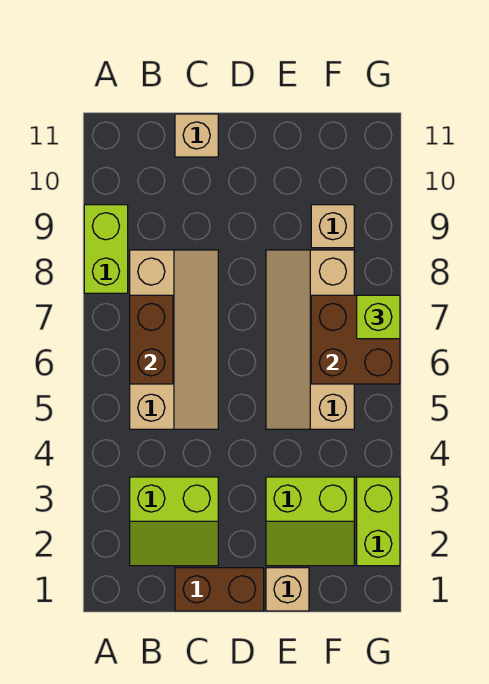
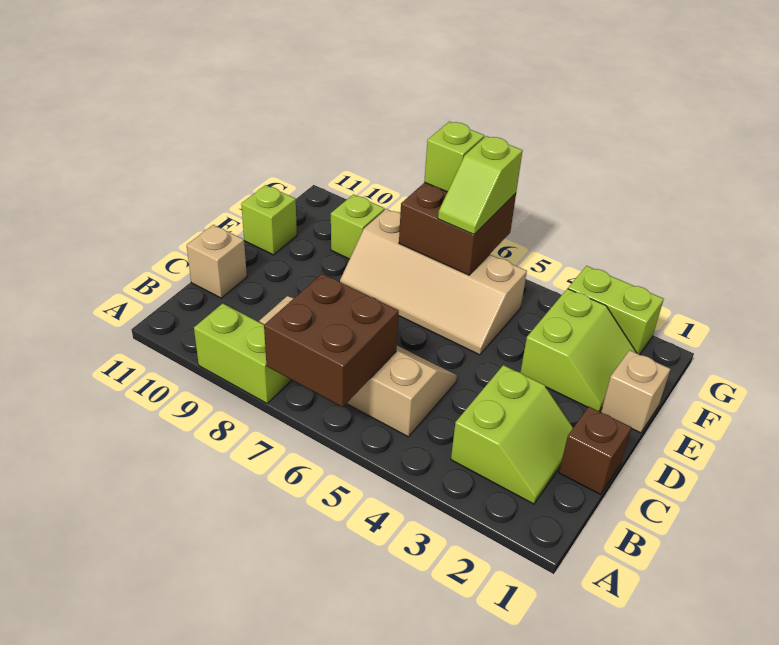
brown brick B6:B7 level 2 -> brown brick A6:B7 level 2
brown brick C1:D1 level 1 -> brown brick C1 level 1
none -> lime brick E11 level 1
none -> lime slope F6:G6 level 3 top G
tan brick F9 level 1 -> lime brick F9 level 1

